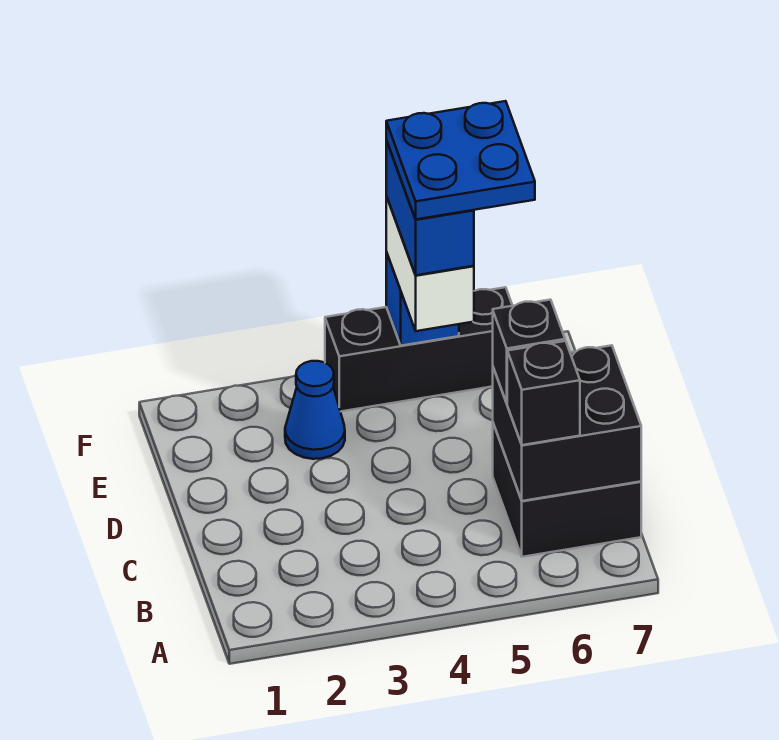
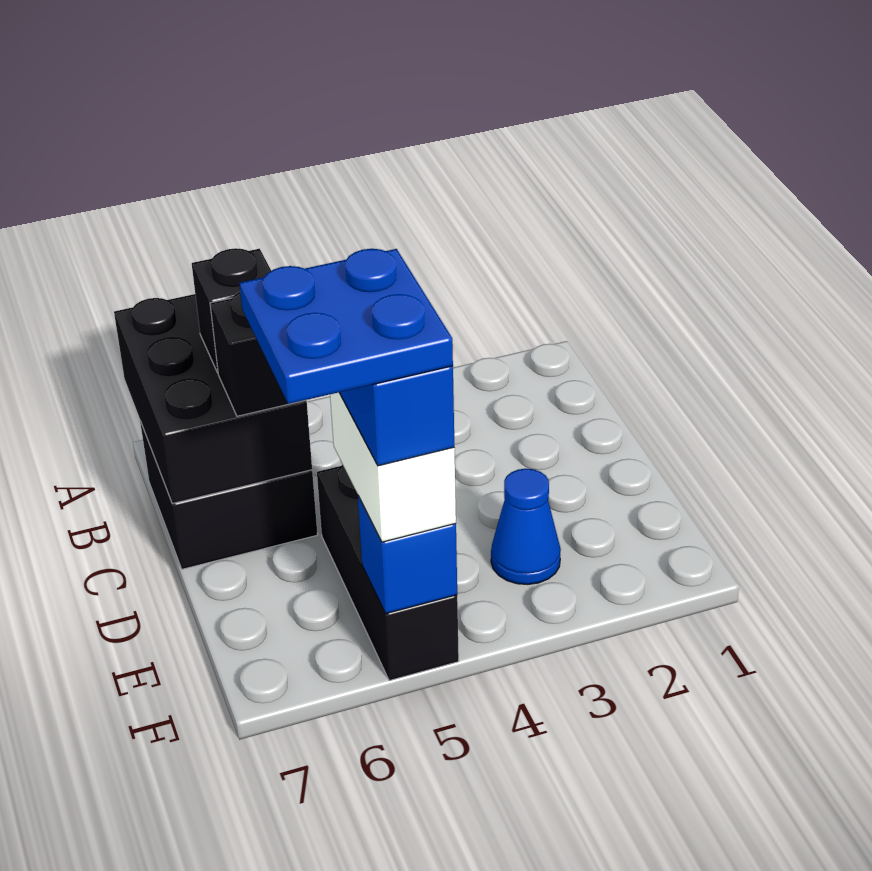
black brick B6:C7 level 2 -> black brick A6:C7 level 2
black brick F4:F6 level 1 -> black brick D5:F5 level 1

